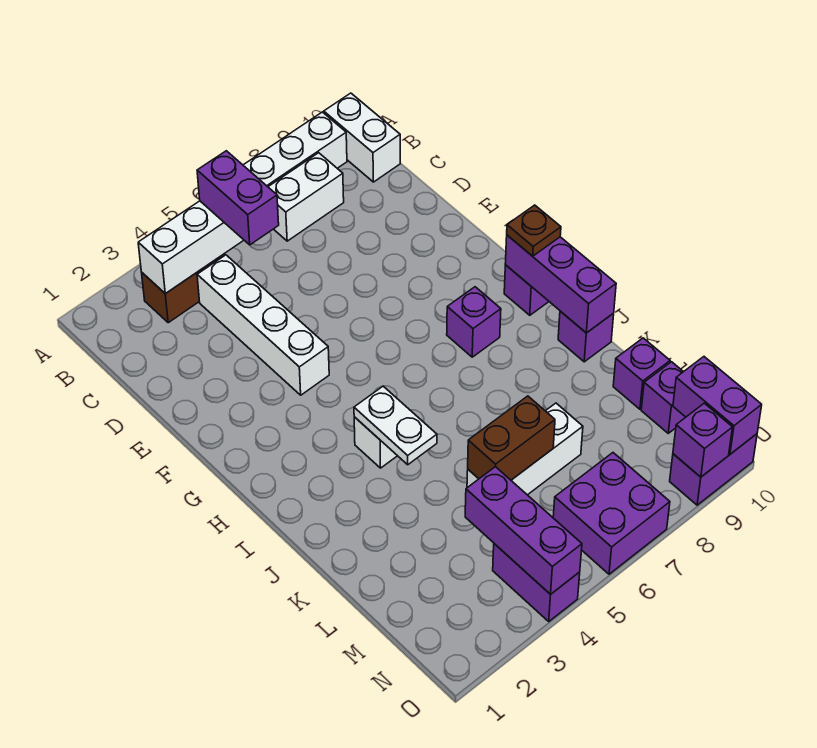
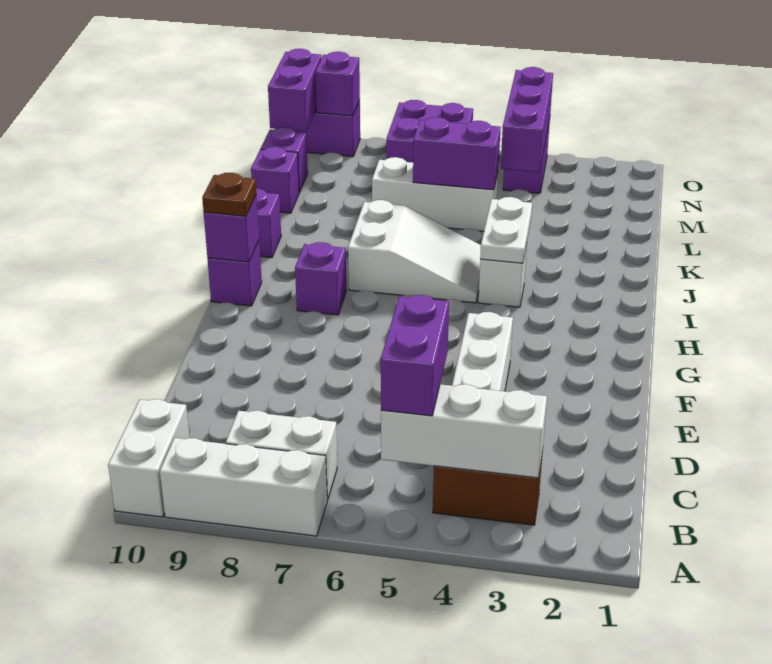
purple brick H10:J10 level 2 -> purple brick H10 level 2
none -> white slope I5:J7 level 1 top 7
brown brick L5:L6 level 2 -> purple brick L5:L6 level 2

